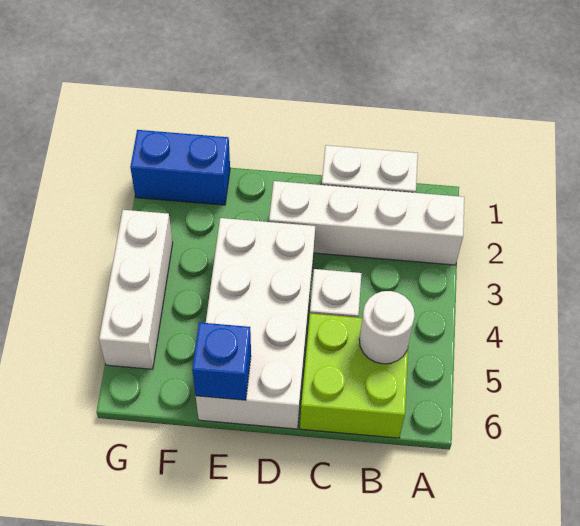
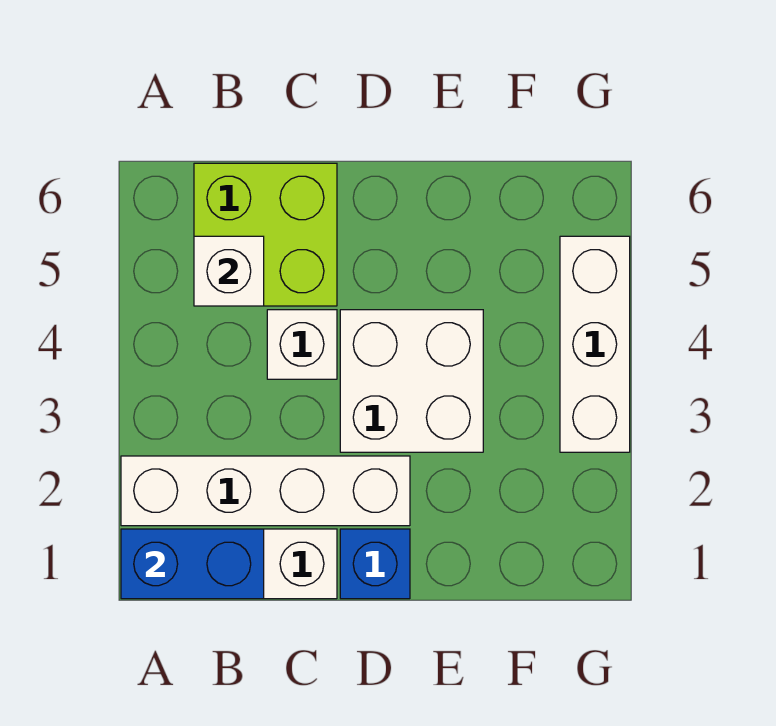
white round brick B5 level 2 -> white brick B5 level 2
white brick D3:E6 level 1 -> white brick D3:E4 level 1
blue brick E6 level 2 -> blue brick D1 level 1
blue brick F1:G1 level 1 -> blue brick A1:B1 level 2

